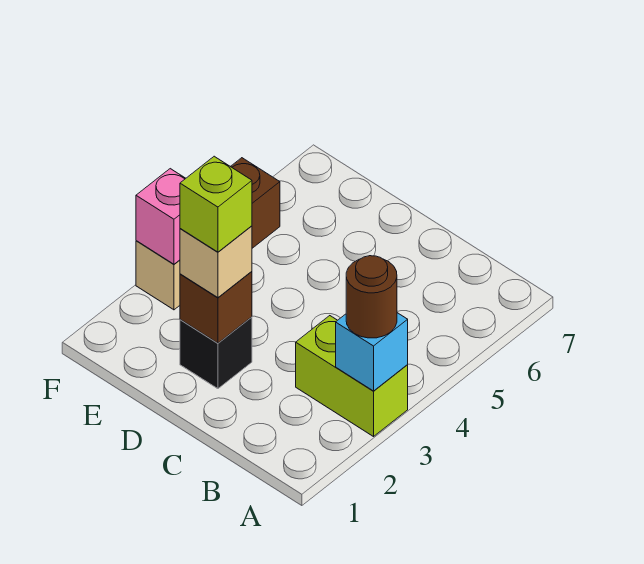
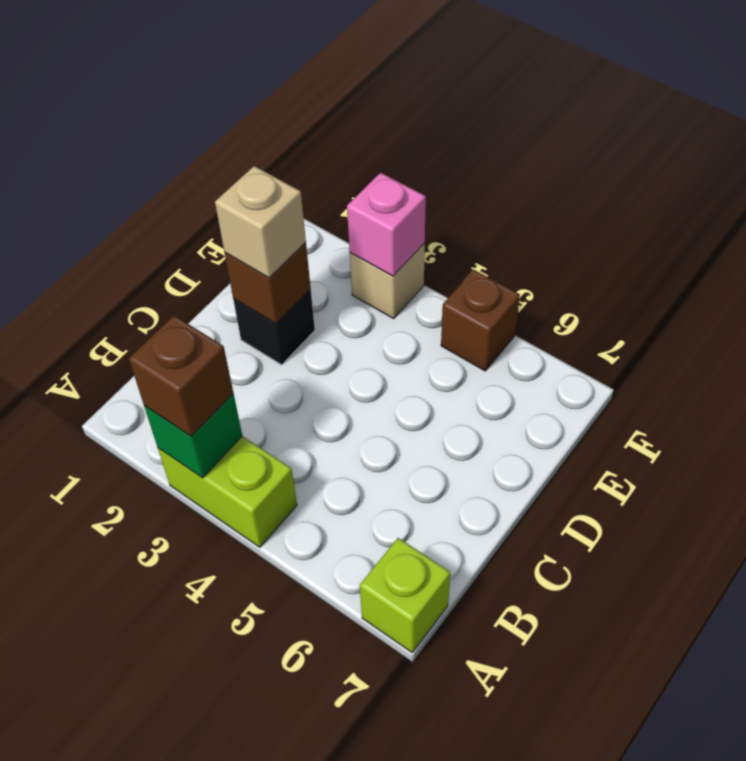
lime brick A3:B3 level 1 -> lime brick A3:A4 level 1
cyan brick A3 level 2 -> green brick A3 level 2
brown round brick A3 level 3 -> brown brick A3 level 3
lime brick D2 level 4 -> lime brick A7 level 1

